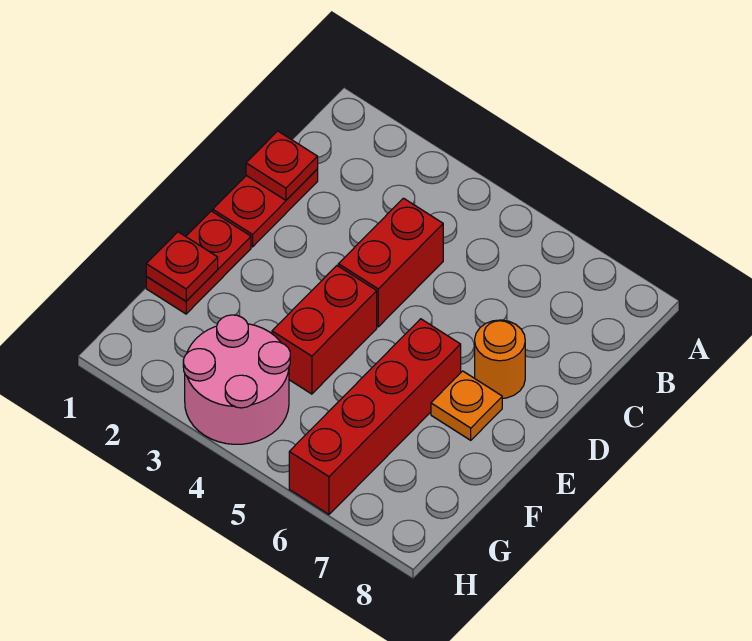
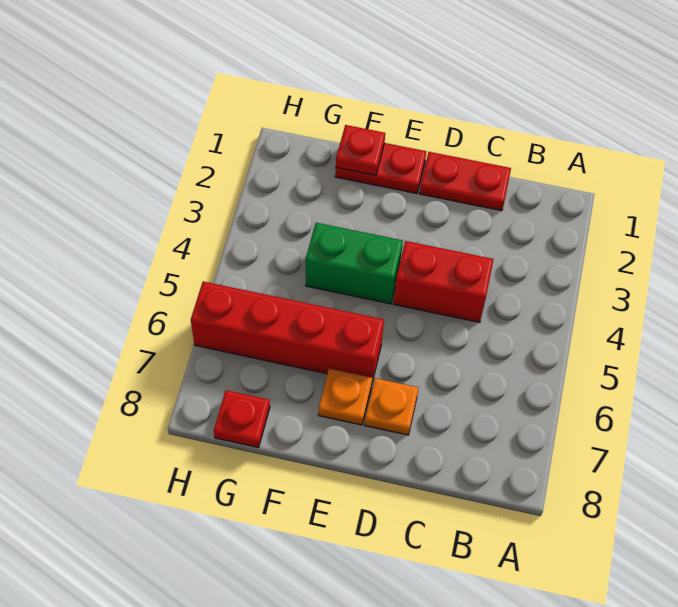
red plate C1 level 2 -> red plate G8 level 1
orange round brick D7 level 1 -> orange plate D7 level 1
red brick E4:F4 level 1 -> green brick E4:F4 level 1
pink round brick G3:H4 level 1 -> none

